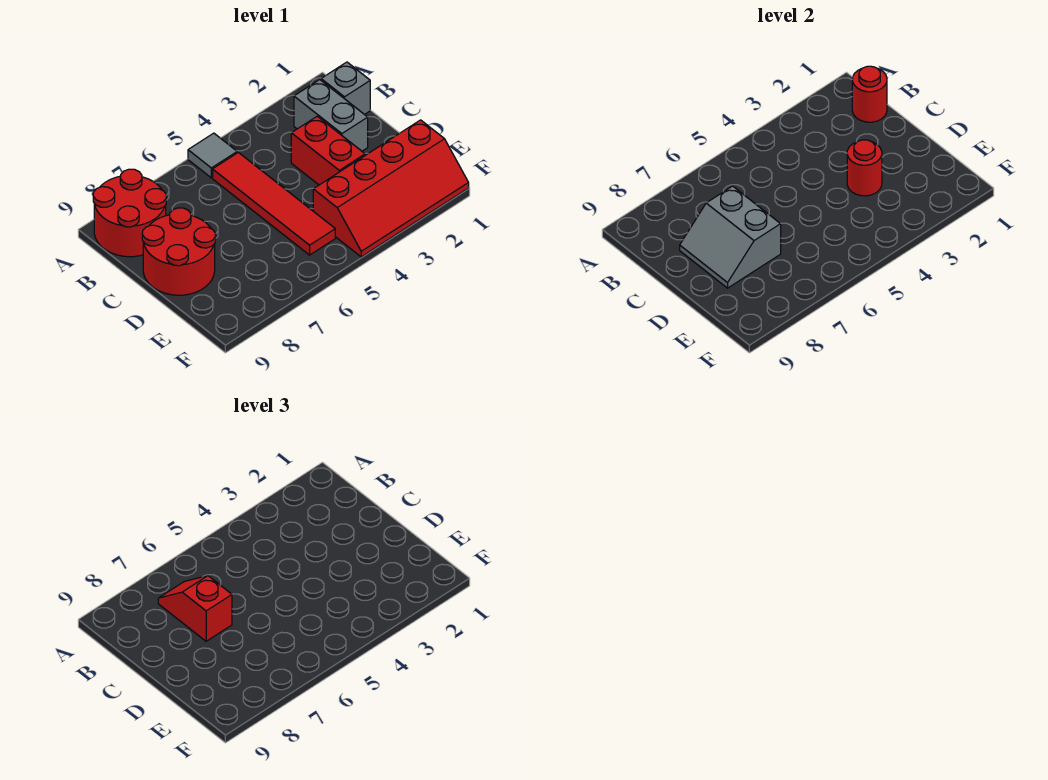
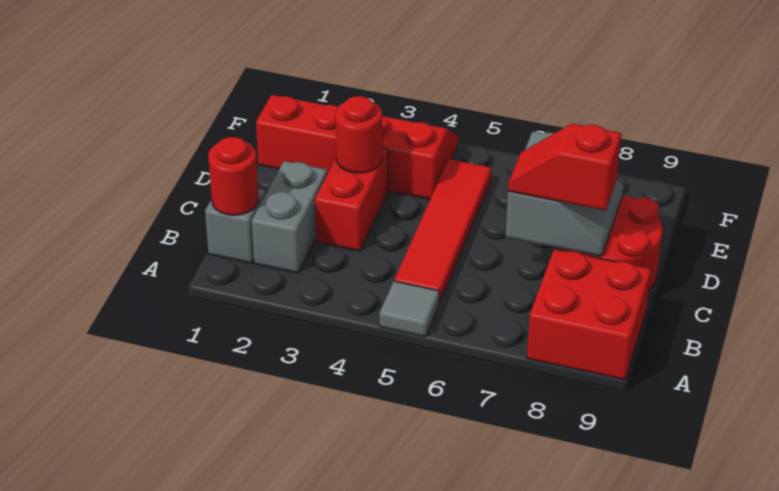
red round brick A8:B9 level 1 -> red brick A8:B9 level 1
red slope B7:C7 level 3 top C -> red slope C7:C8 level 3 top 8

